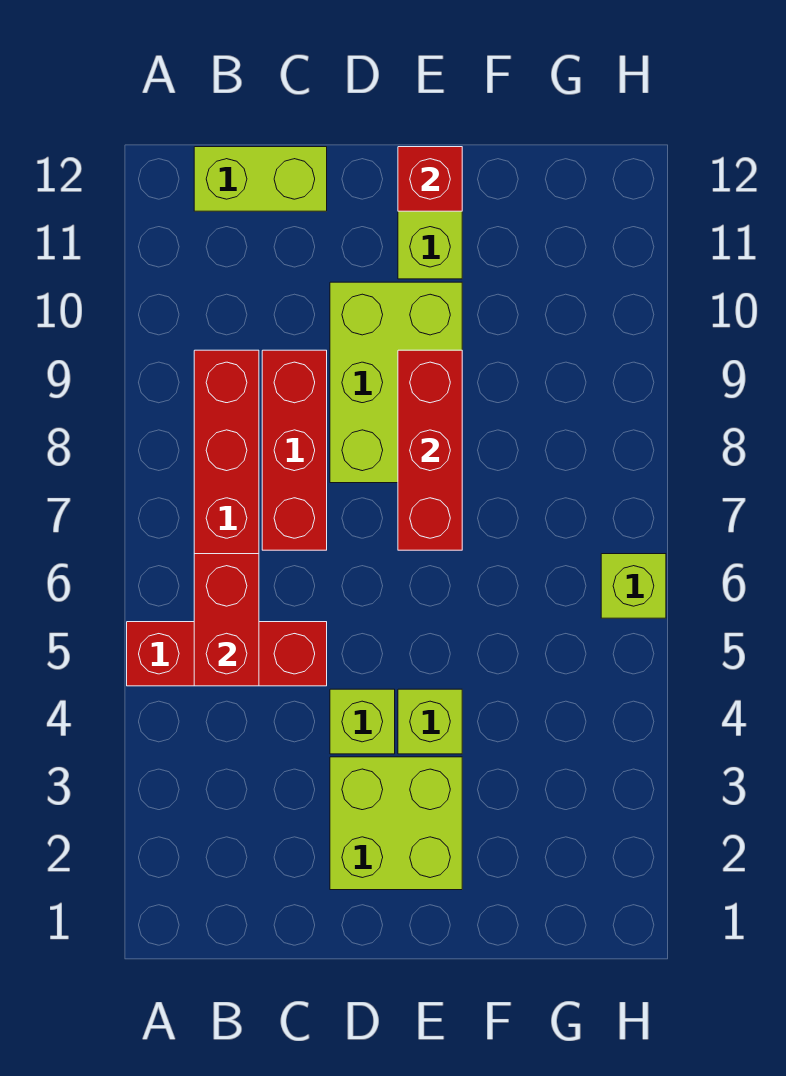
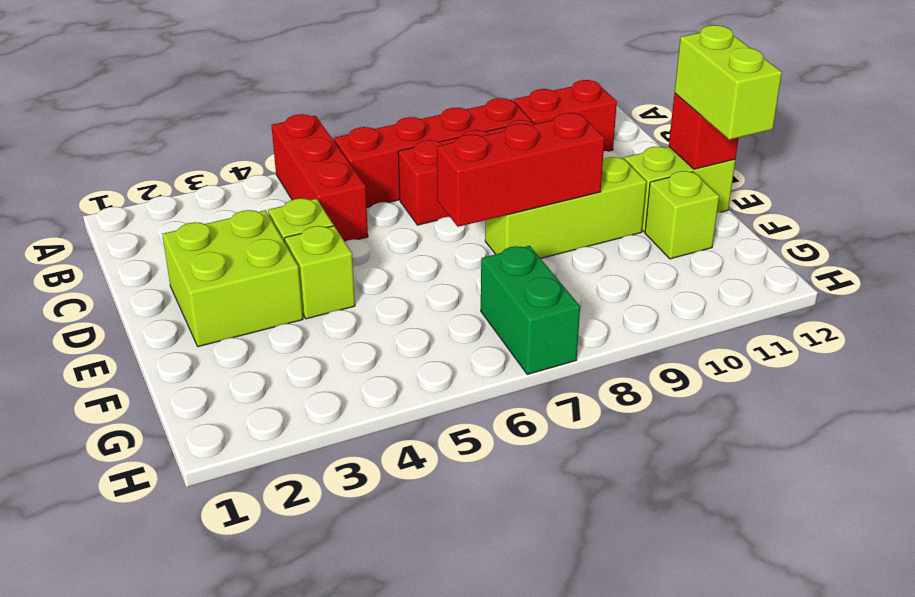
red brick B5:B6 level 2 -> red brick B10:B11 level 1
lime brick B12:C12 level 1 -> lime brick E12:F12 level 3
lime brick D8:E10 level 1 -> lime brick E8:E10 level 1
none -> green brick G7:H7 level 1
lime brick H6 level 1 -> lime brick F11 level 1

